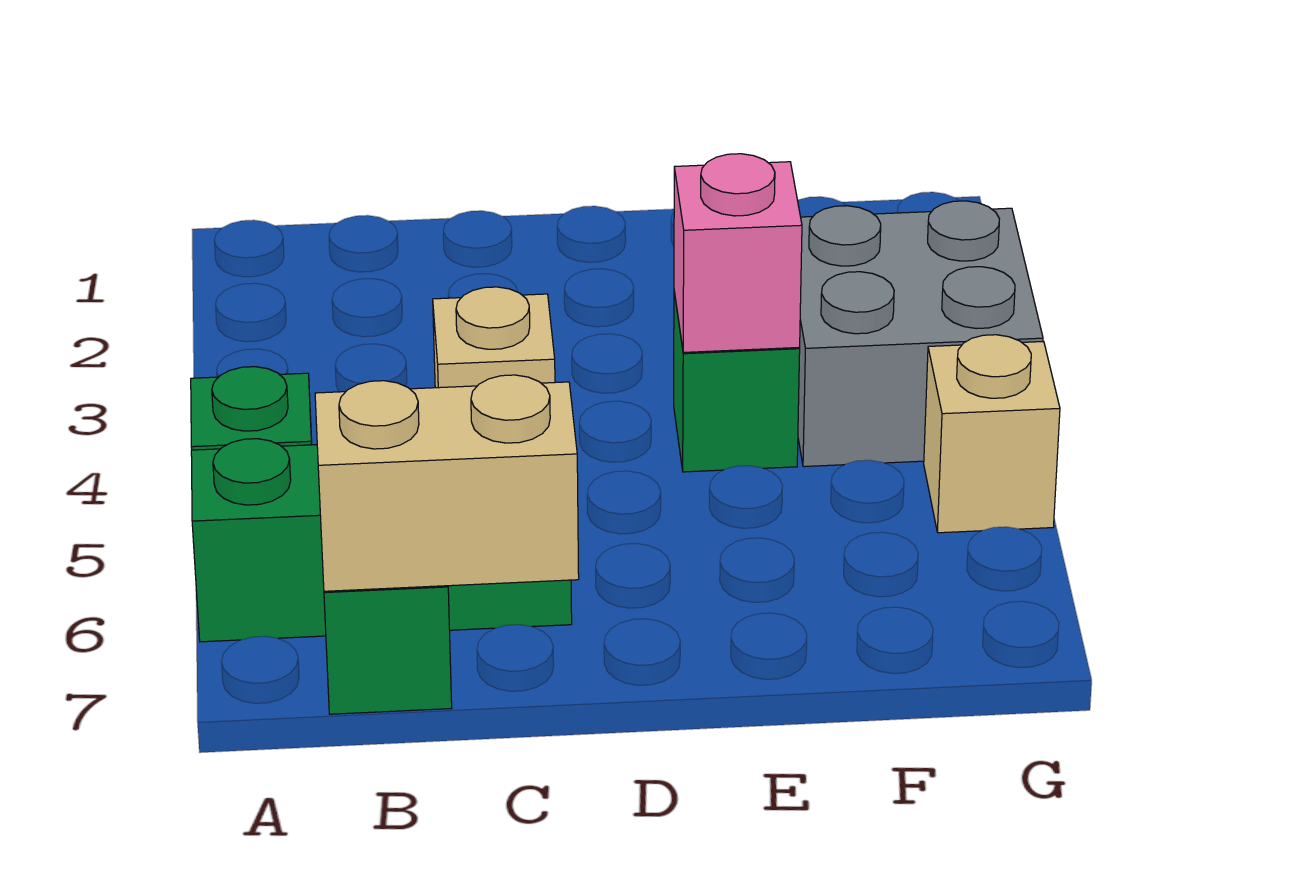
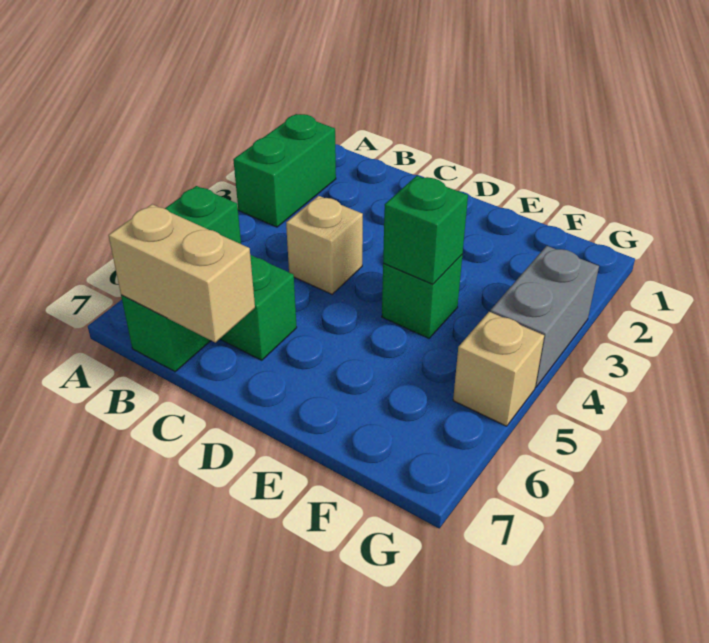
none -> green brick A2:A3 level 1
pink brick E4 level 2 -> green brick E4 level 2
grey brick F3:G4 level 1 -> grey brick G3:G4 level 1

